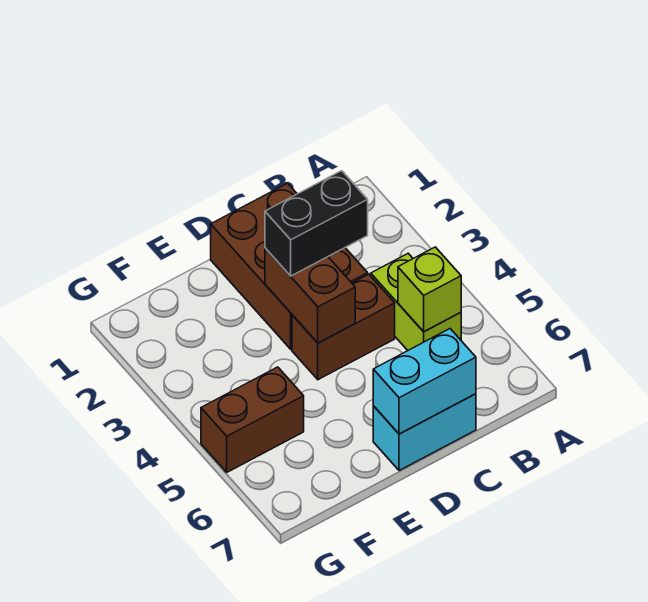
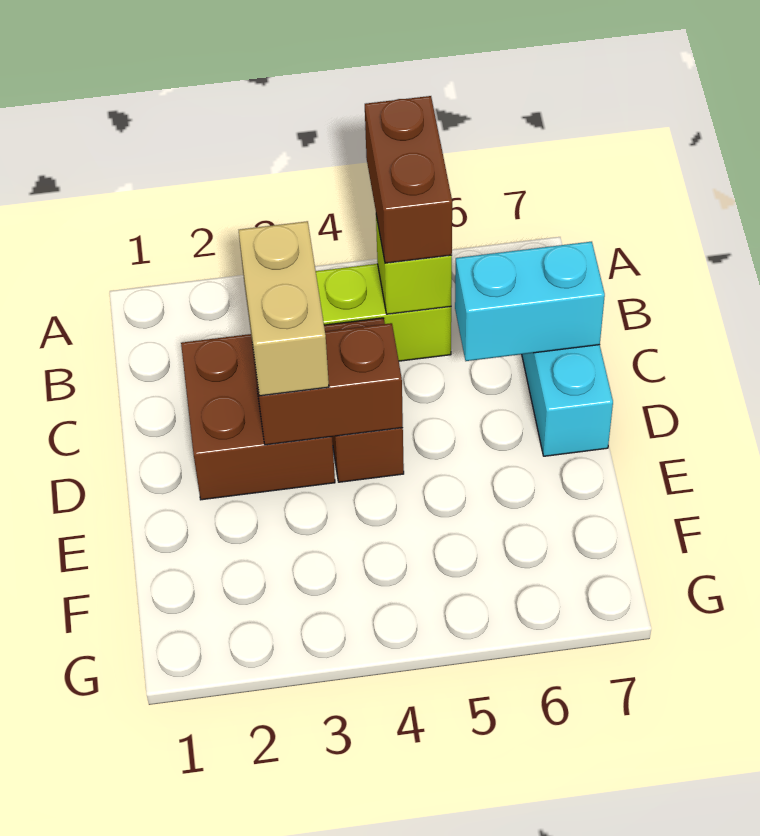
brown brick C1:D3 level 1 -> brown brick C2:D3 level 1
black brick C3:D3 level 3 -> tan brick C3:D3 level 3
cyan brick C7:D7 level 2 -> cyan brick C6:C7 level 2
brown brick F5:G5 level 1 -> brown brick A5:B5 level 3

